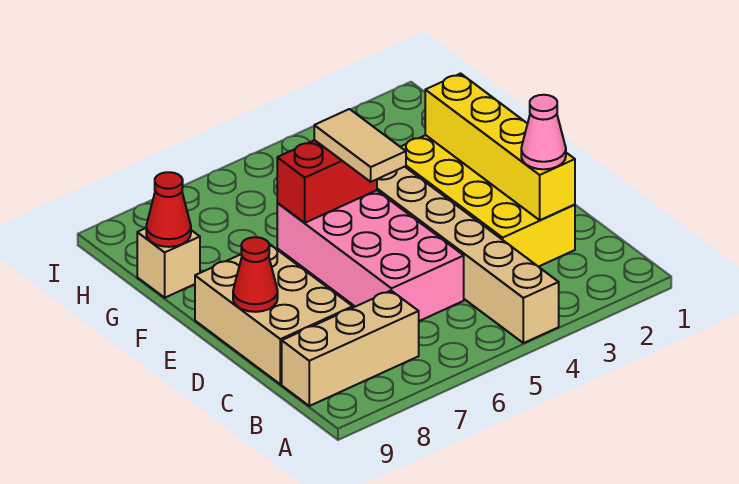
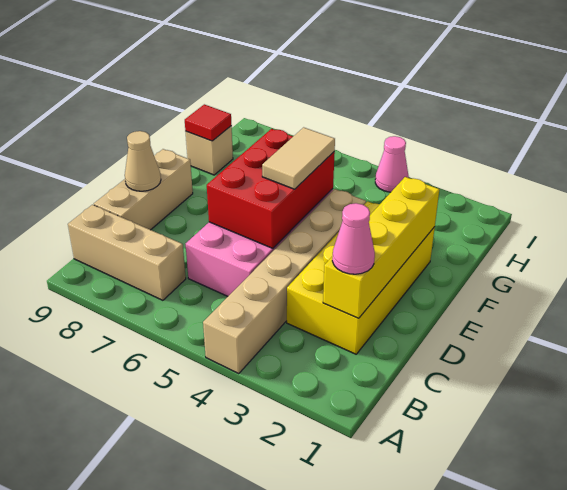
tan brick C8:E9 level 1 -> tan brick C9:E9 level 1
red cone D9 level 2 -> tan cone D9 level 2
red brick F5:F6 level 2 -> red brick D5:F6 level 2
red cone G9 level 2 -> red tile G9 level 2
none -> pink cone I4 level 1

